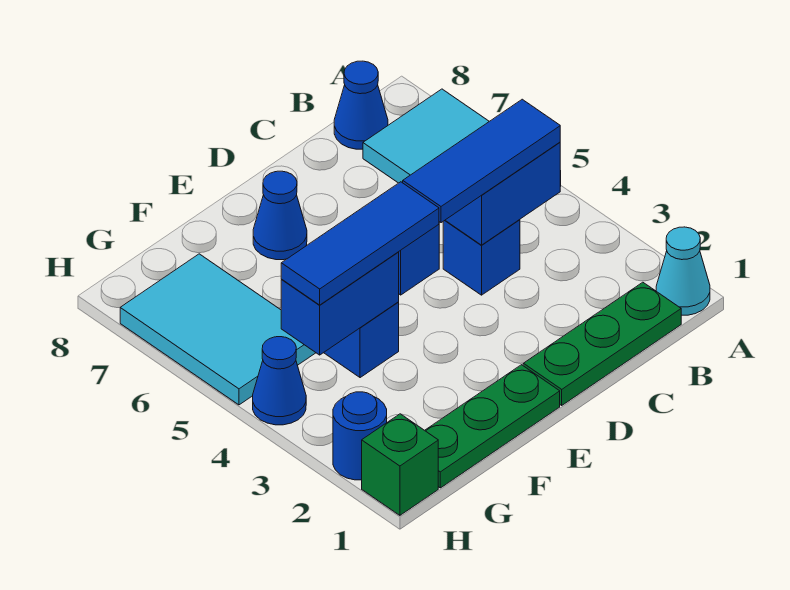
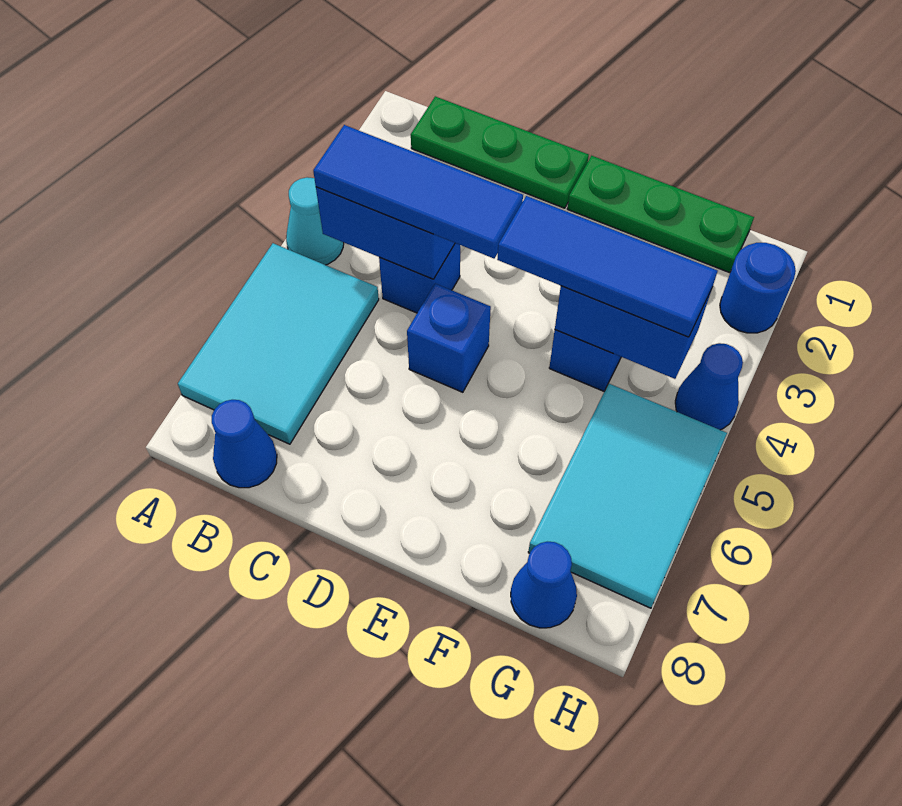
cyan cone A1 level 1 -> cyan cone A4 level 1
blue cone E7 level 1 -> blue cone G8 level 1
green brick H1 level 1 -> none

